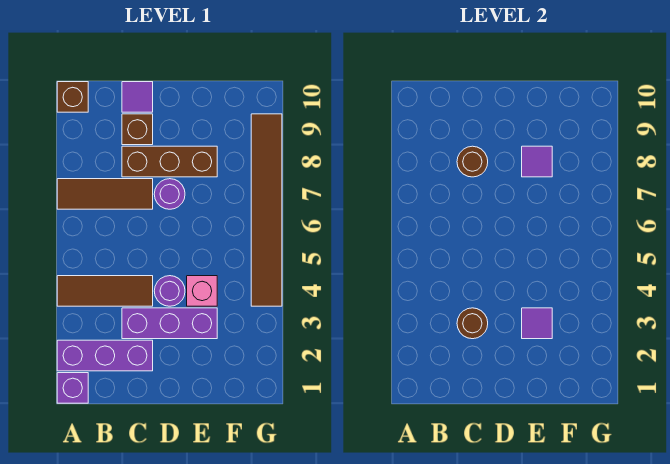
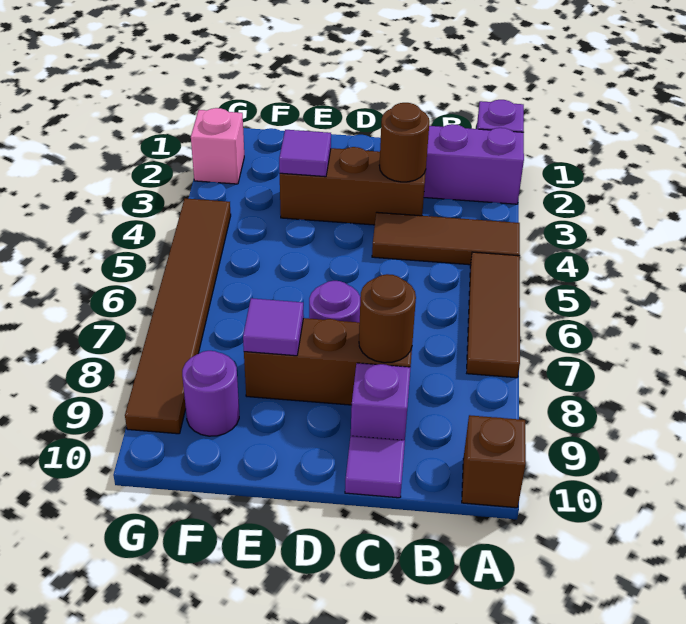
brown tile A7:C7 level 1 -> brown tile A5:A7 level 1
purple brick C3:E3 level 1 -> brown brick C3:E3 level 1
brown brick C9 level 1 -> purple brick C9 level 1
purple round brick D4 level 1 -> purple round brick F9 level 1
pink brick E4 level 1 -> pink brick G2 level 1

